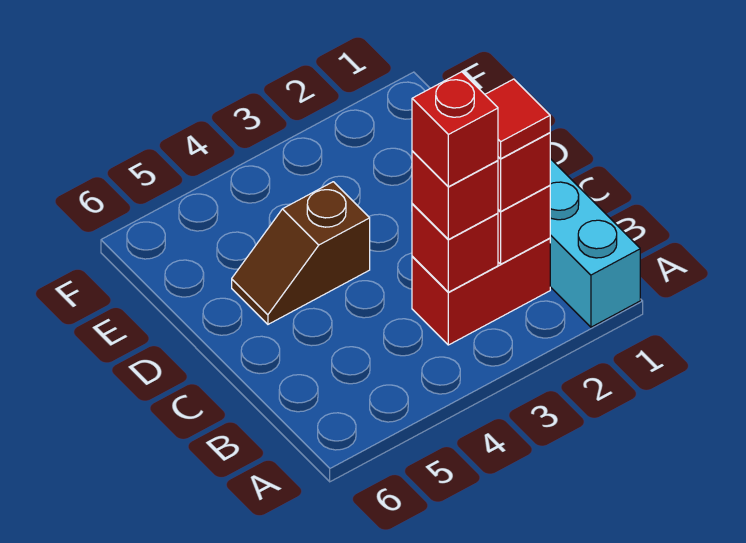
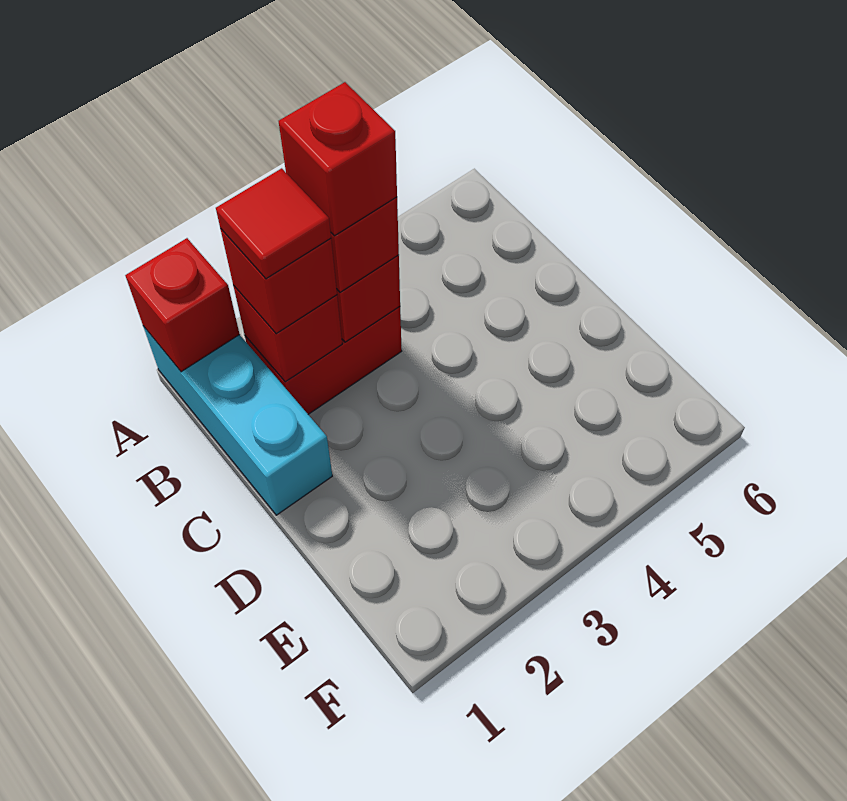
none -> red brick A1 level 2
brown slope D4:D5 level 1 top 4 -> none

